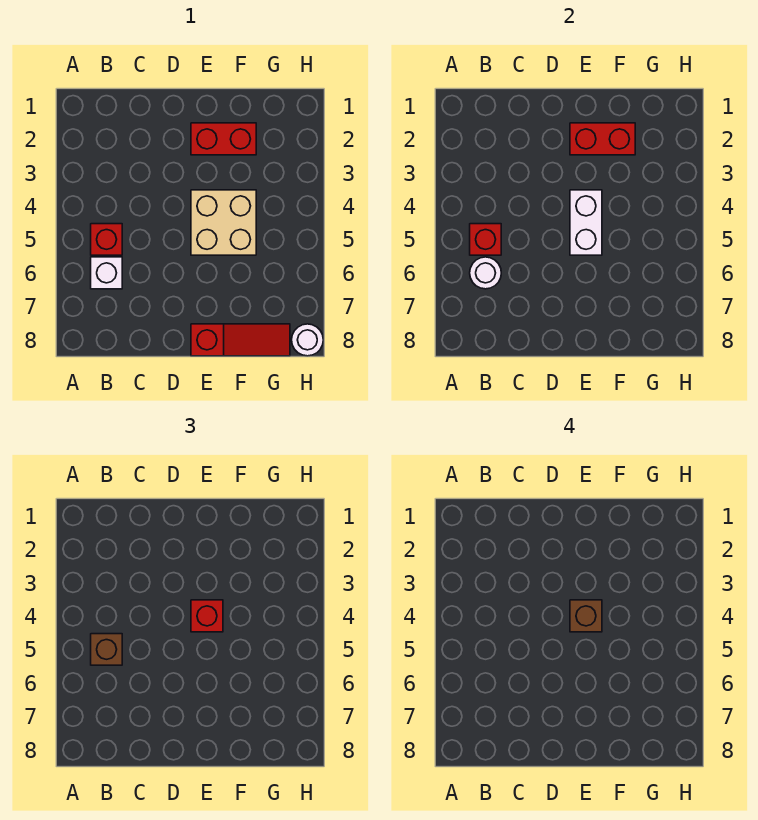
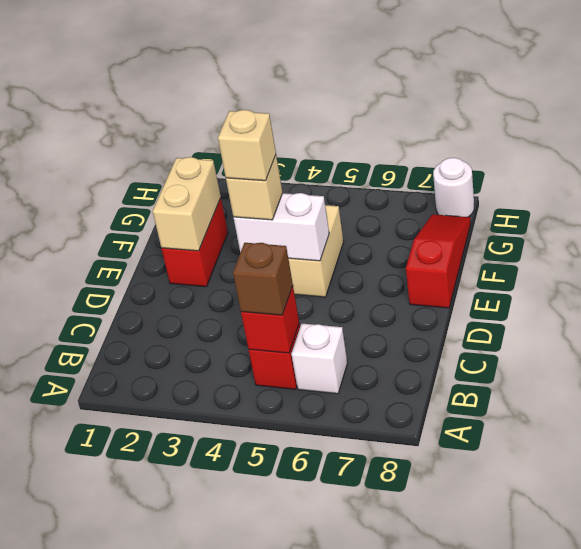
white round brick B6 level 2 -> none
red brick E2:F2 level 2 -> tan brick E2:F2 level 2
red brick E4 level 3 -> tan brick E4 level 3
brown brick E4 level 4 -> tan brick E4 level 4

